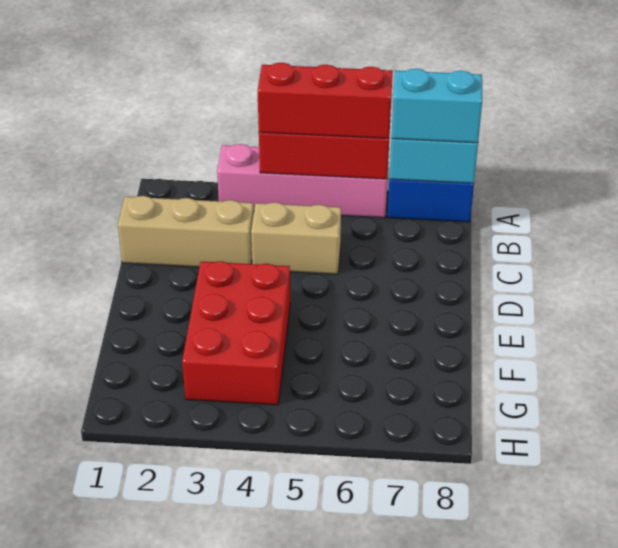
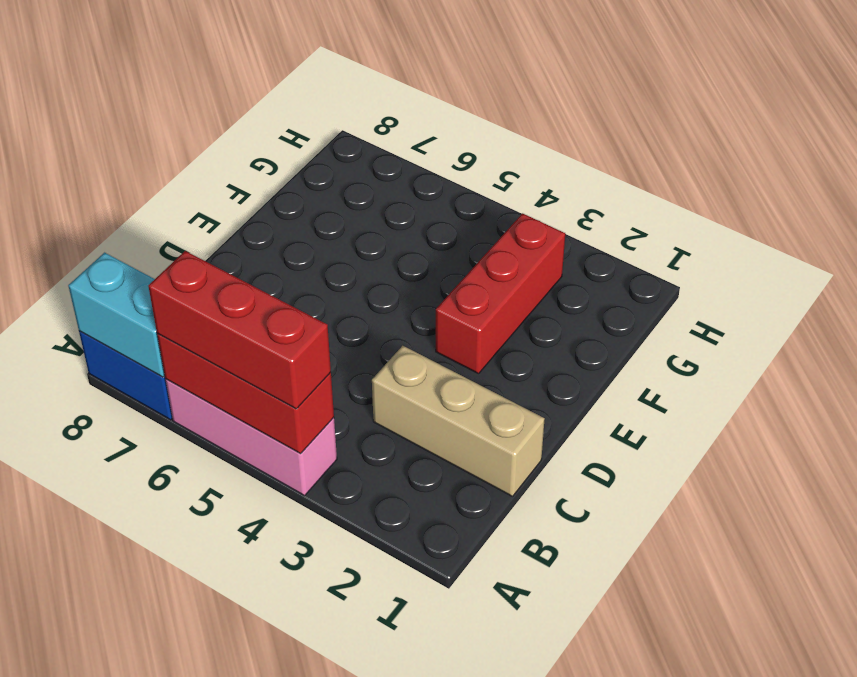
pink brick A3:A6 level 1 -> pink brick A4:A6 level 1
cyan brick A7:A8 level 3 -> none
tan brick C4:C5 level 1 -> none
red brick E3:G4 level 1 -> red brick E3:G3 level 1

